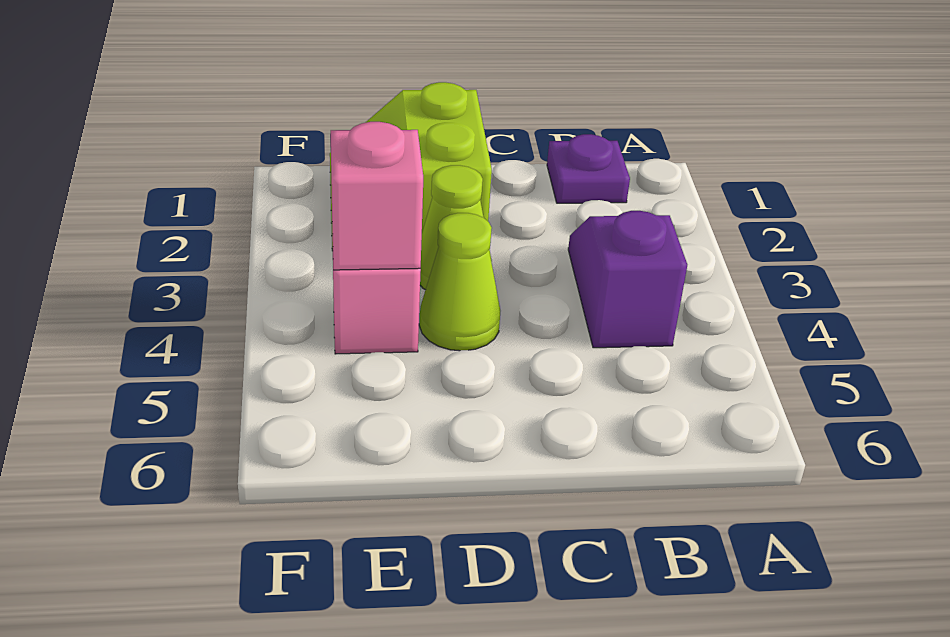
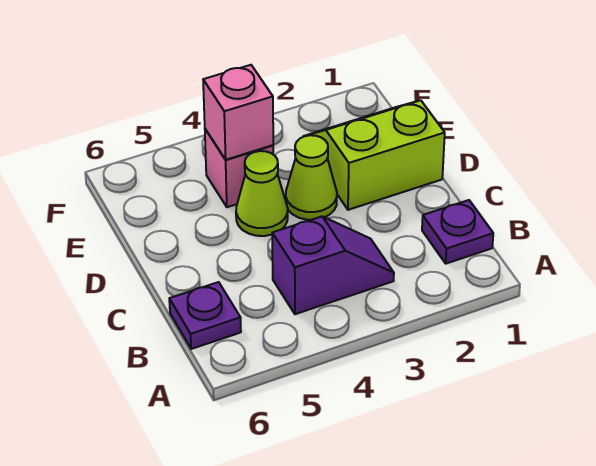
none -> purple plate B6 level 1

